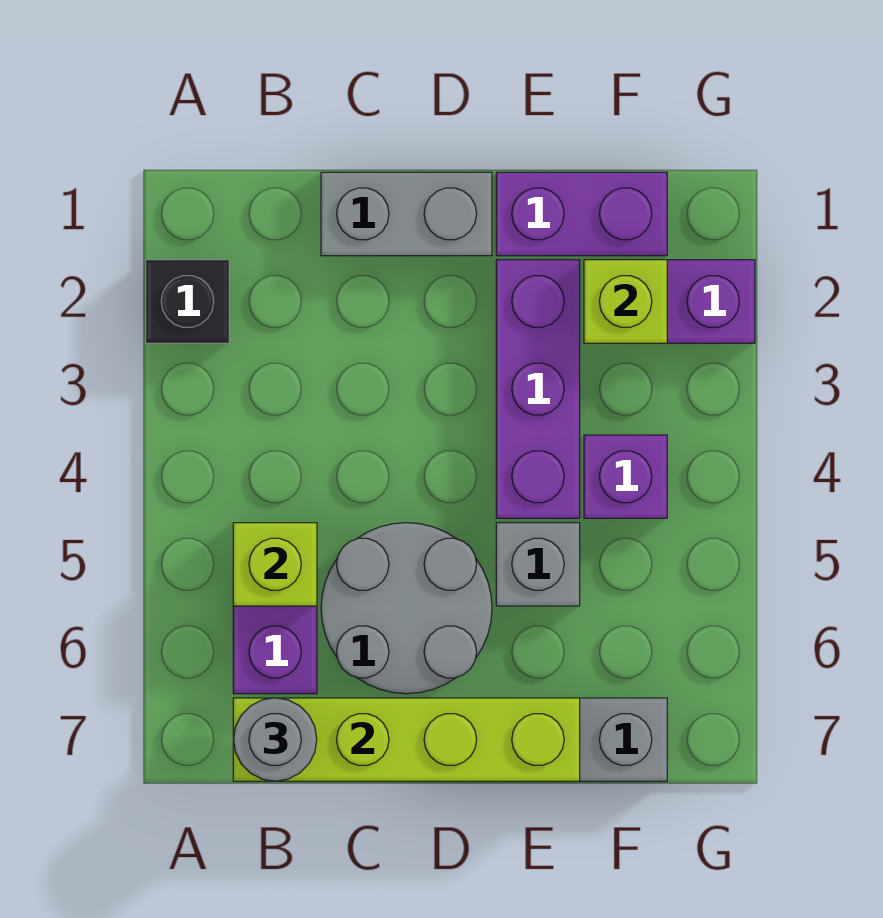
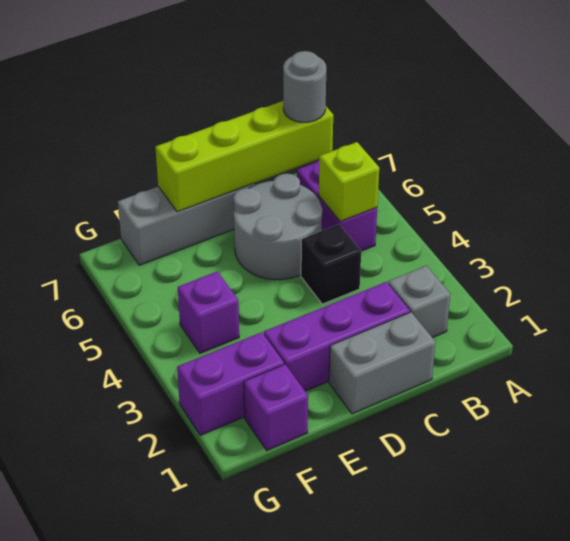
black brick A2 level 1 -> black brick C4 level 1
purple brick E1:F1 level 1 -> purple brick F1 level 1
purple brick E2:E4 level 1 -> purple brick C2:E2 level 1
grey brick E5 level 1 -> grey brick B2 level 1
lime brick F2 level 2 -> none

